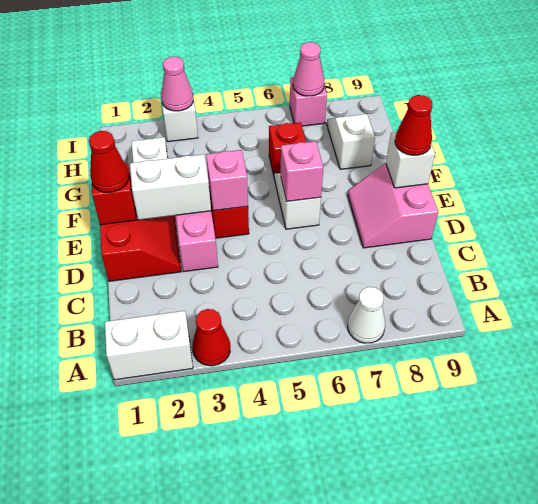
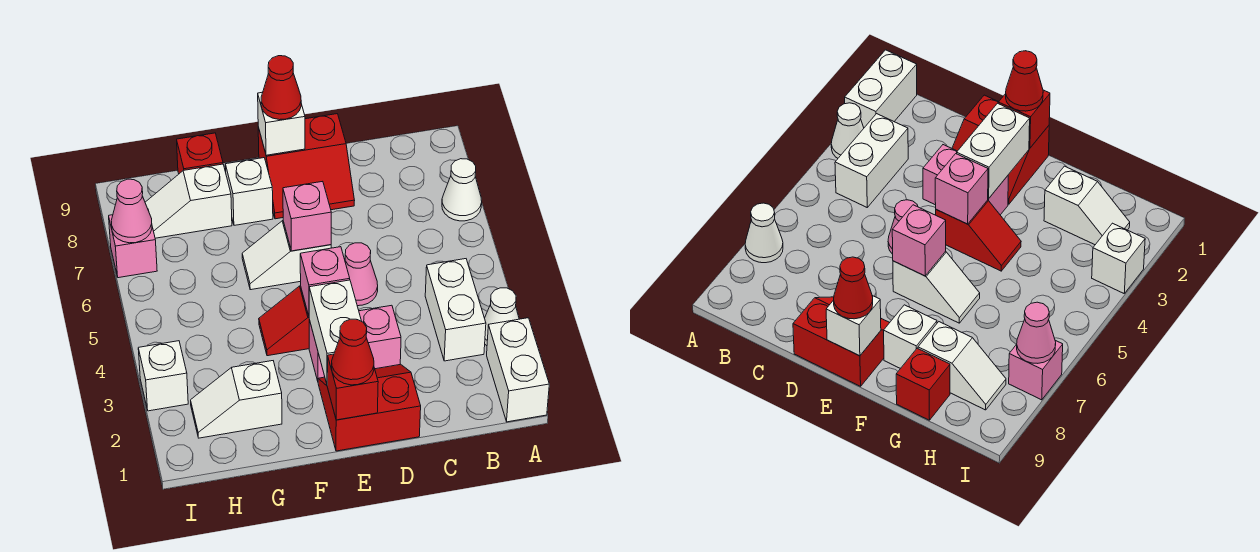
red cone A3 level 1 -> white cone A3 level 1
none -> white brick B3:B4 level 1
pink slope D8:E9 level 1 top 9 -> red slope D8:E9 level 1 top 9
none -> white brick F8 level 1
red brick G6 level 1 -> red brick G9 level 1
pink cone I3 level 2 -> pink cone D5 level 1

